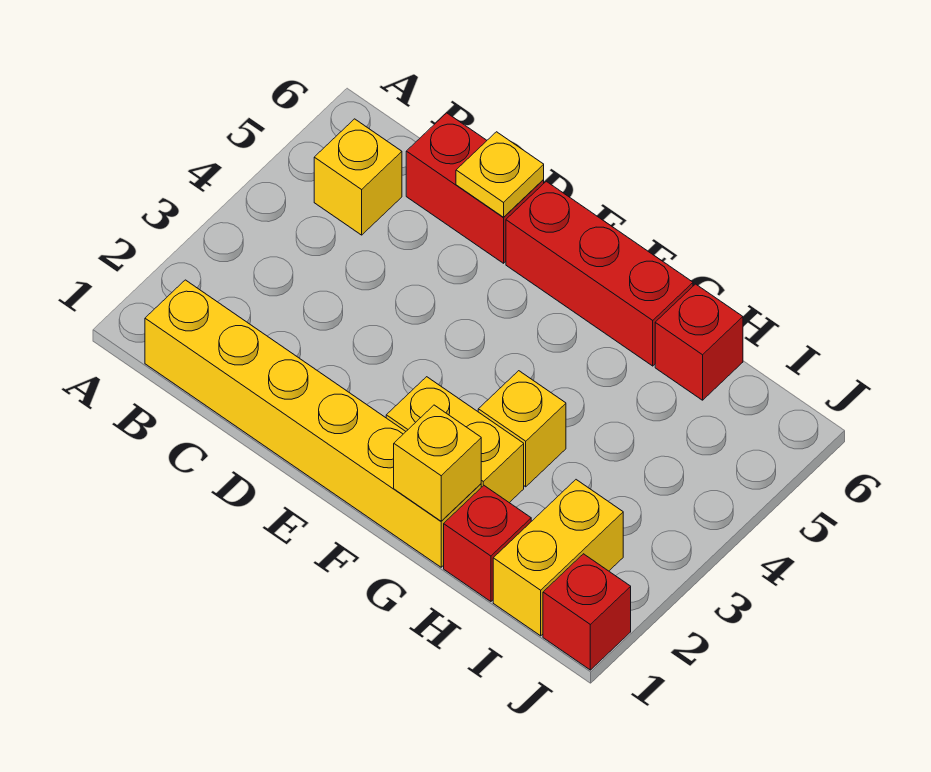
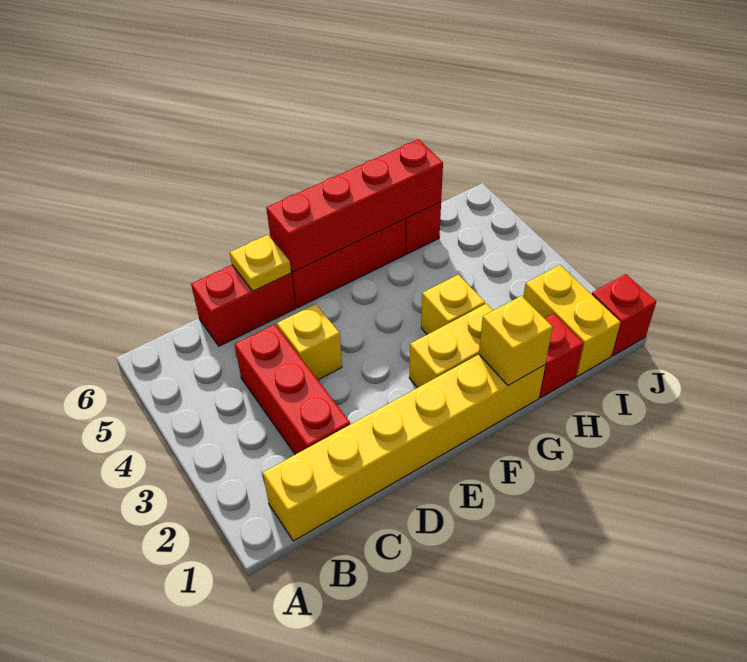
yellow brick B5 level 1 -> yellow brick D4 level 1
none -> red brick C2:C4 level 1
none -> red brick E6:H6 level 2

